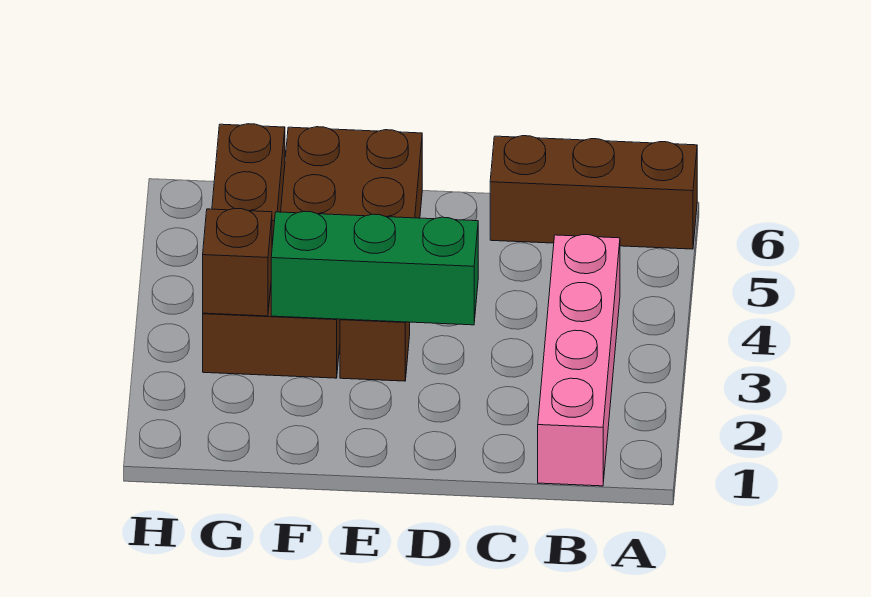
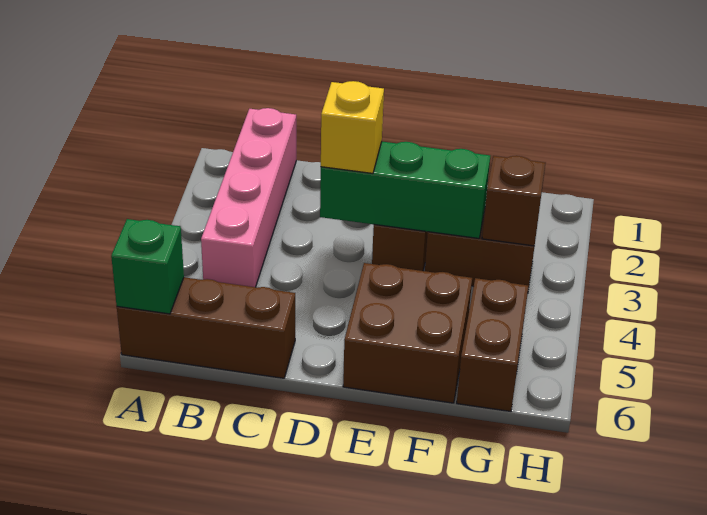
none -> green brick A6 level 2
none -> yellow brick D3 level 3

